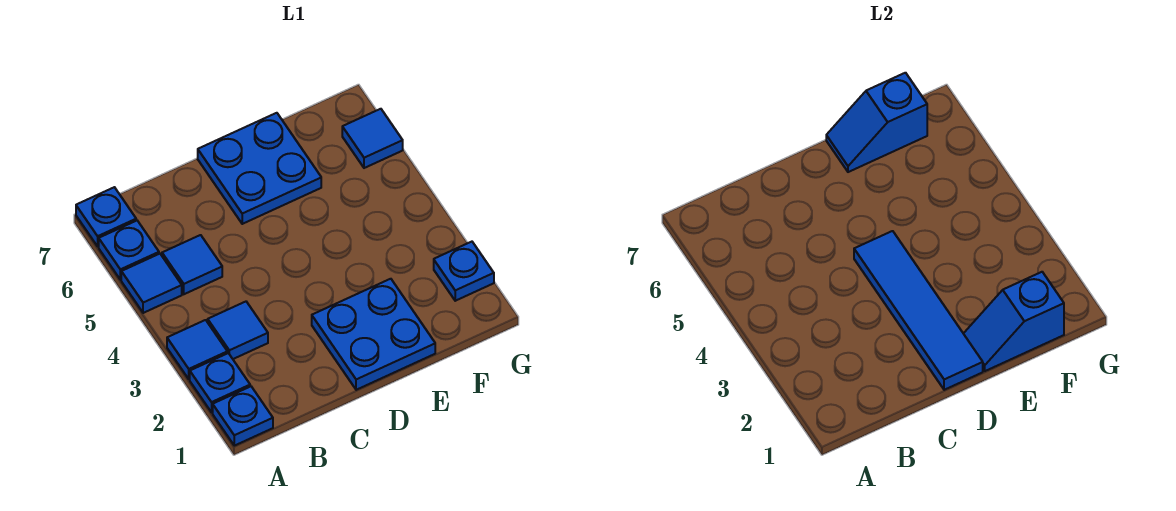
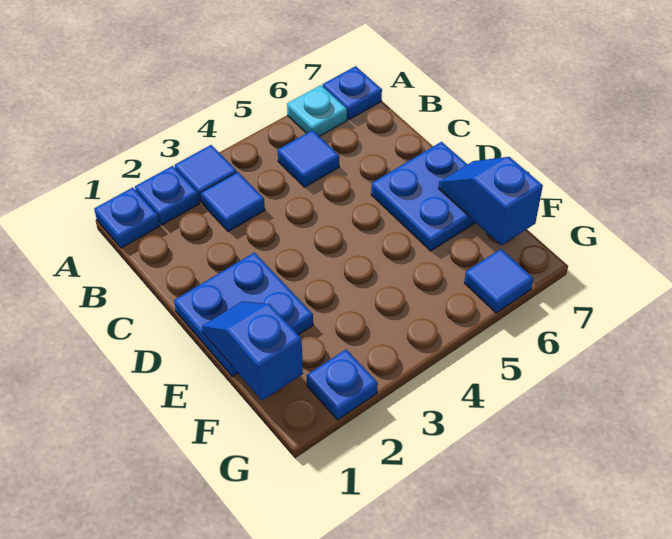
blue tile A5 level 1 -> none
blue plate A6 level 1 -> cyan plate A6 level 1
blue tile D1:D4 level 2 -> none

